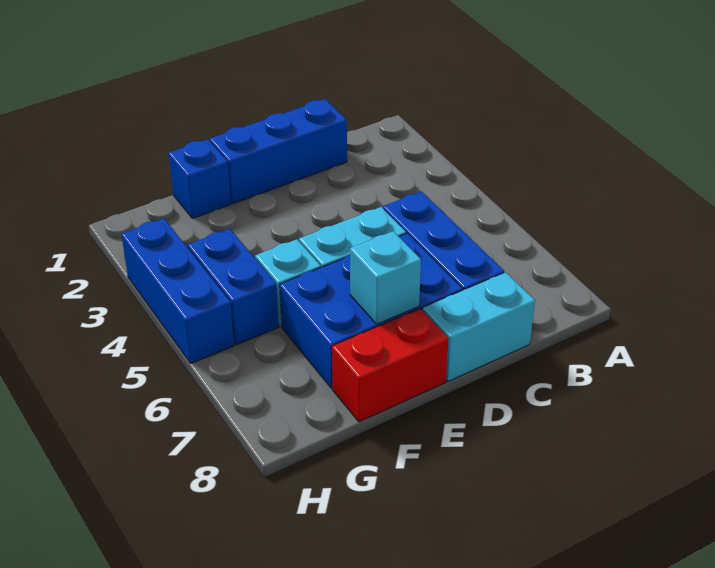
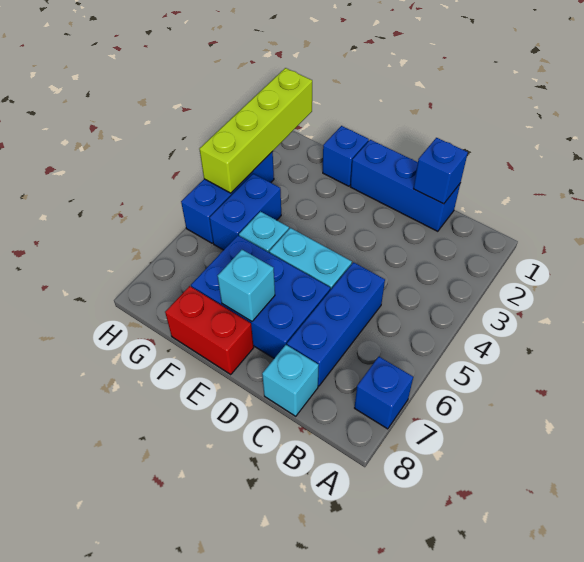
none -> blue brick A7 level 1
none -> blue brick C1 level 2
cyan brick C8:D8 level 1 -> cyan brick C8 level 1
none -> lime brick H1:H4 level 2

